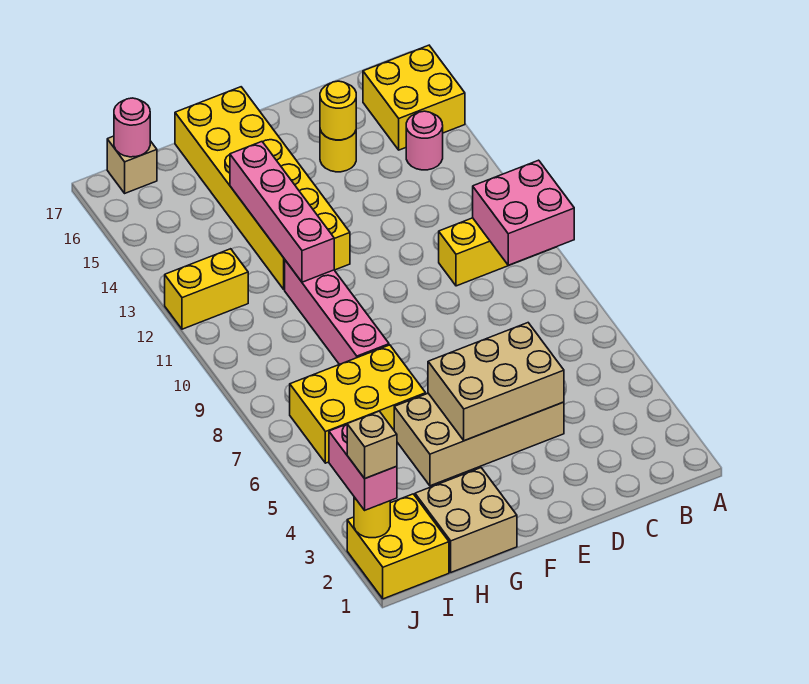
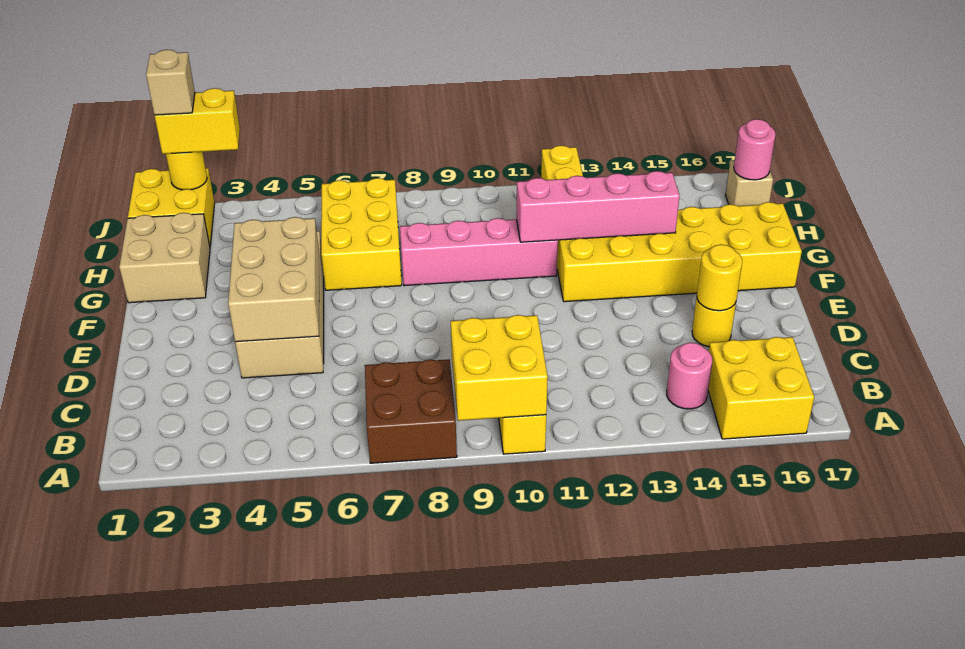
none -> brown brick A7:B8 level 1
pink brick A9:B10 level 2 -> yellow brick A9:B10 level 2
pink brick J2:J3 level 3 -> yellow brick J2:J3 level 3

